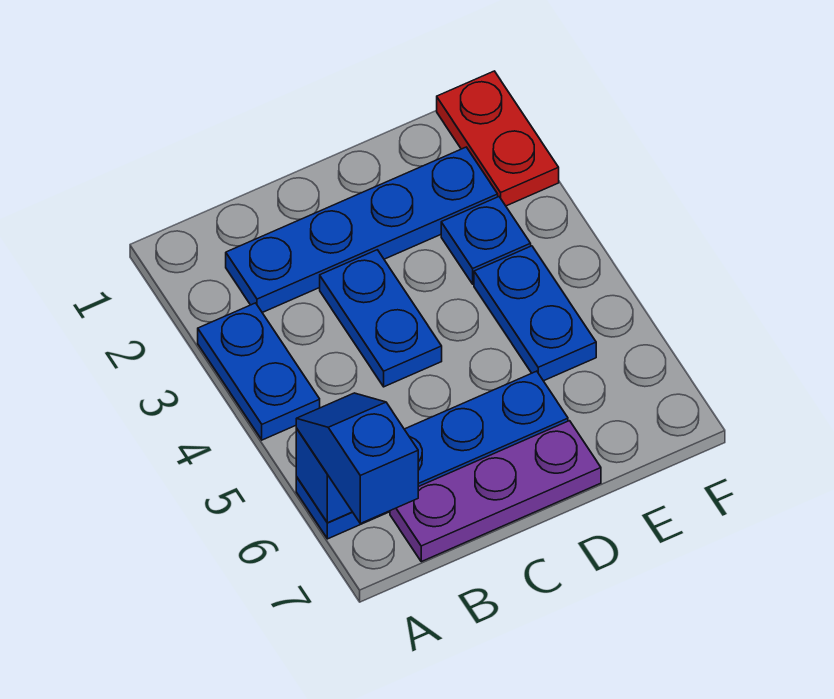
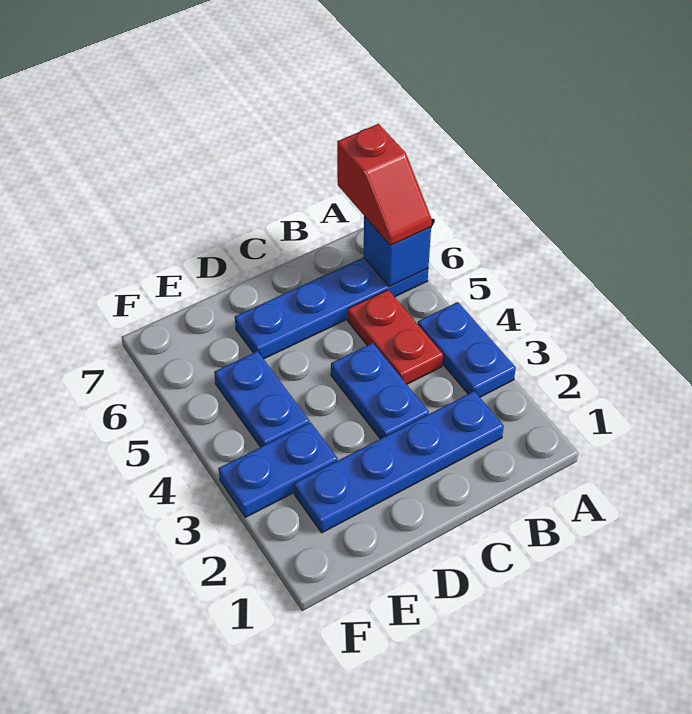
blue slope A6:A7 level 3 top 7 -> red slope A6:A7 level 3 top 7
purple plate B7:D7 level 1 -> none
blue plate E3 level 1 -> blue plate E3:F3 level 1
red plate F1:F2 level 1 -> red plate B4:B5 level 1

